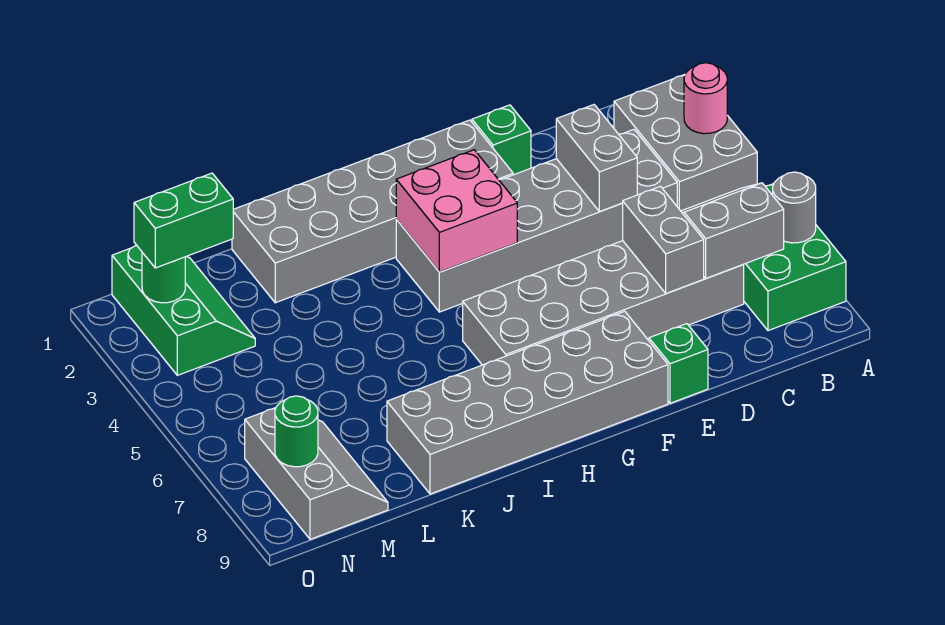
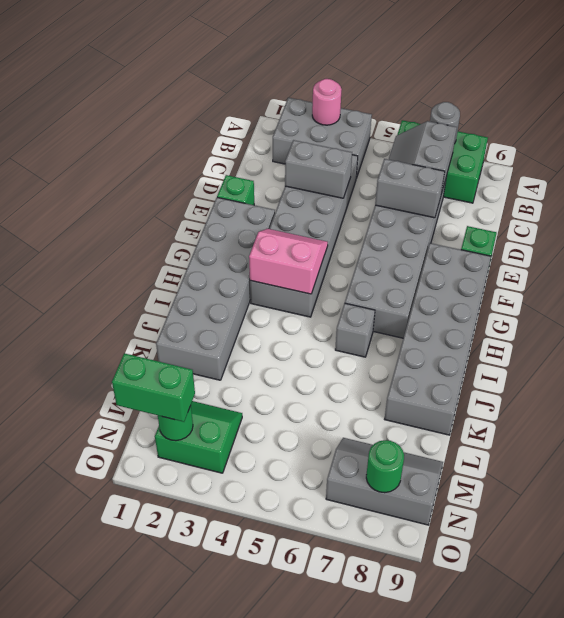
pink brick G3:H4 level 2 -> pink slope G3:H4 level 2 top H
none -> grey brick I6 level 1
green slope M1:N3 level 1 top N -> green slope M2:N3 level 1 top N
green brick M2:N2 level 3 -> green brick N1:N2 level 3

